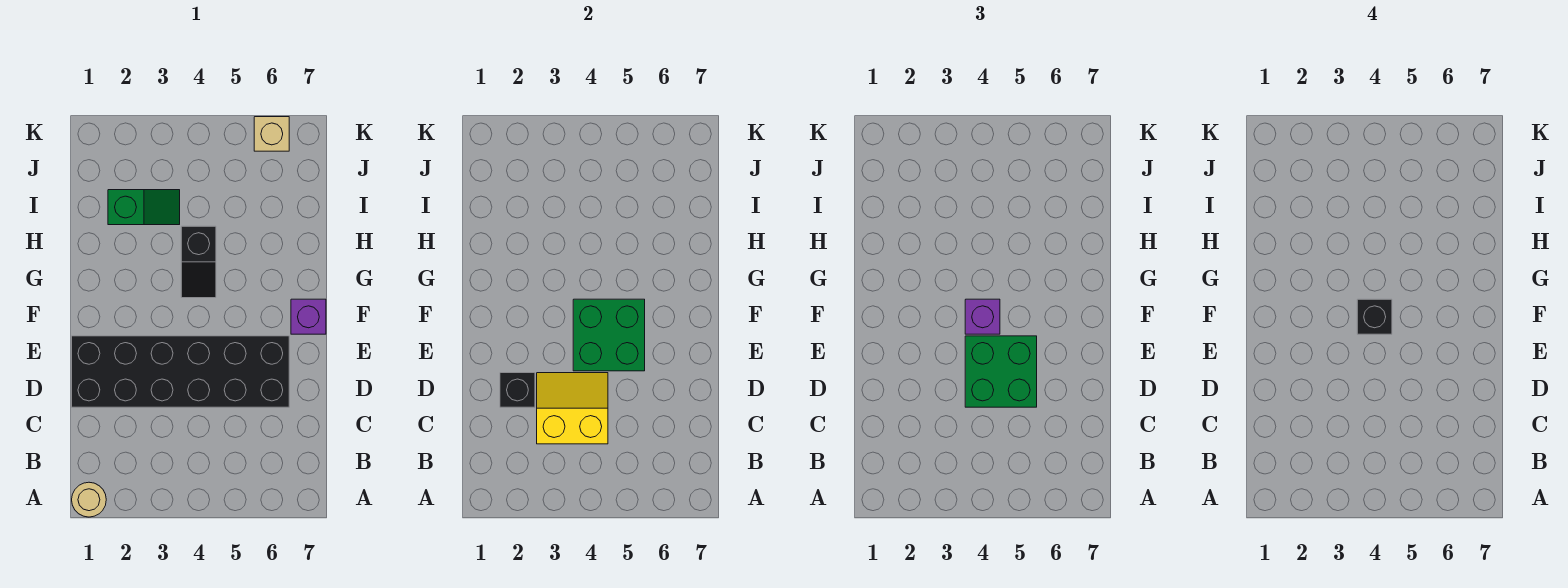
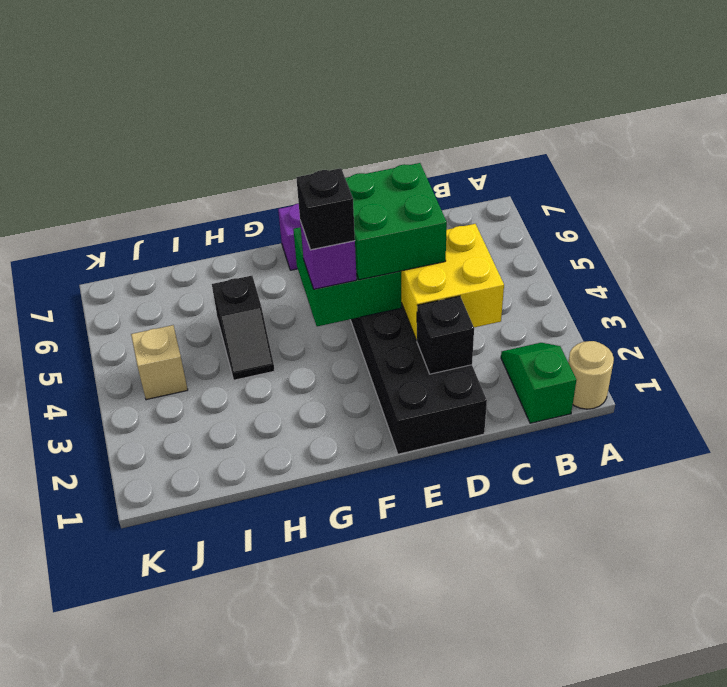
yellow slope C3:D4 level 2 top C -> yellow brick C3:D4 level 2
black slope G4:H4 level 1 top H -> black slope H4:H5 level 1 top 5
green slope I2:I3 level 1 top 2 -> green slope B1:B2 level 1 top 1
tan brick K6 level 1 -> tan brick J4 level 1

